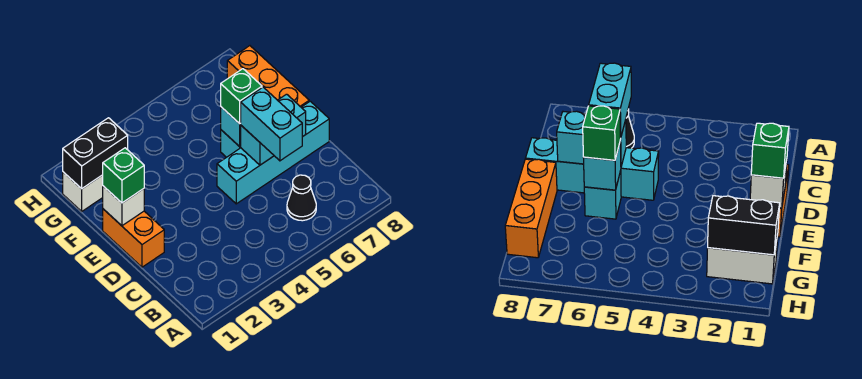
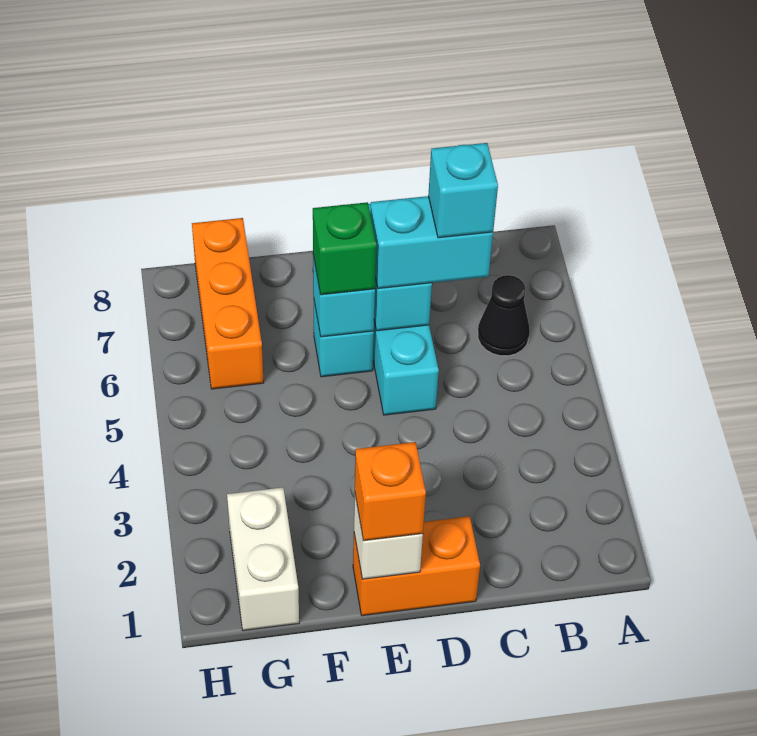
none -> cyan brick C6 level 4
green brick E1 level 3 -> orange brick E1 level 3
orange brick E8:G8 level 1 -> orange brick G6:G8 level 1
black brick G1:G2 level 2 -> none

